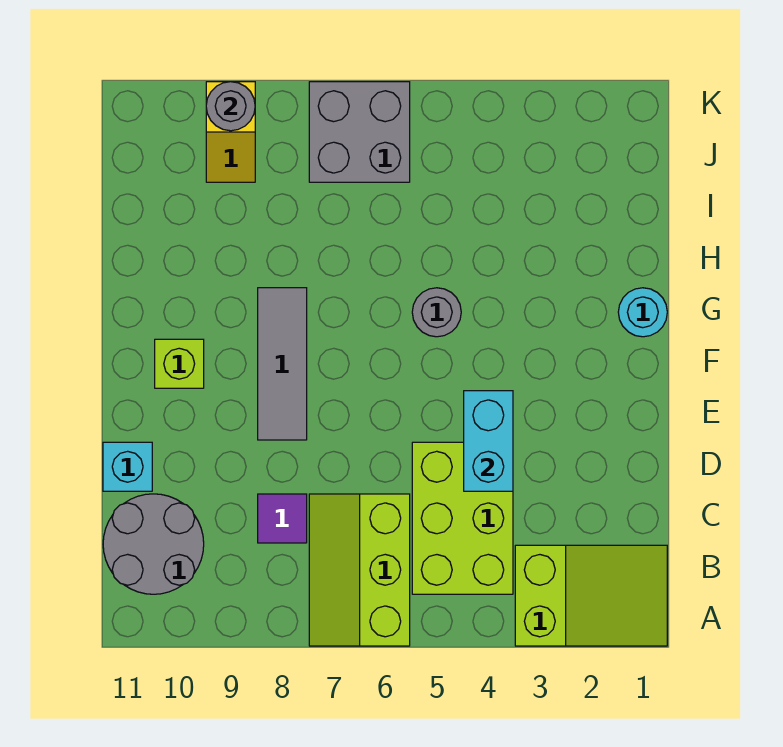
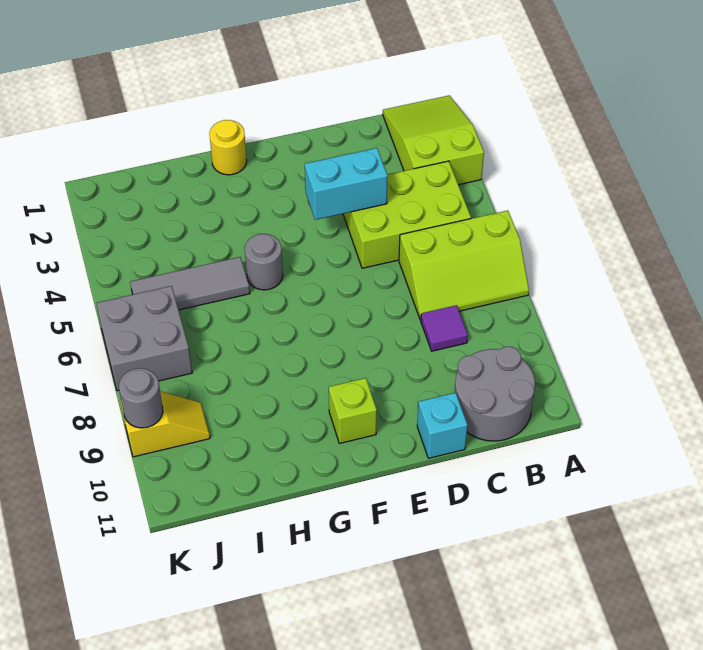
grey tile E8:G8 level 1 -> grey tile H5:J5 level 1
cyan round brick G1 level 1 -> yellow round brick G1 level 1

